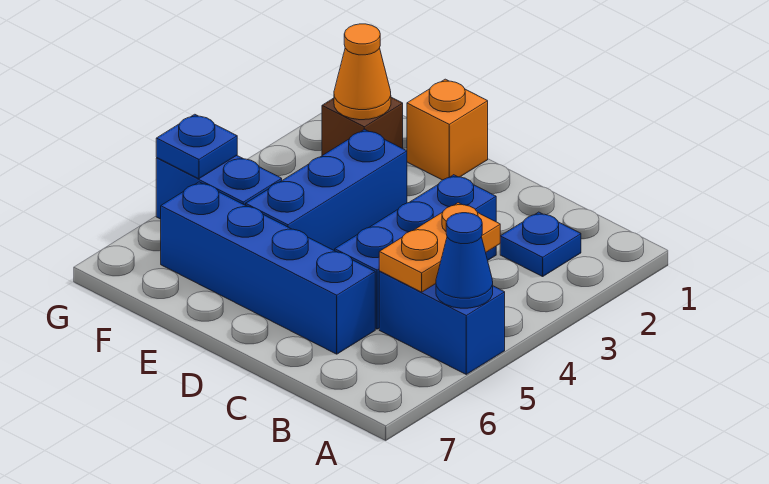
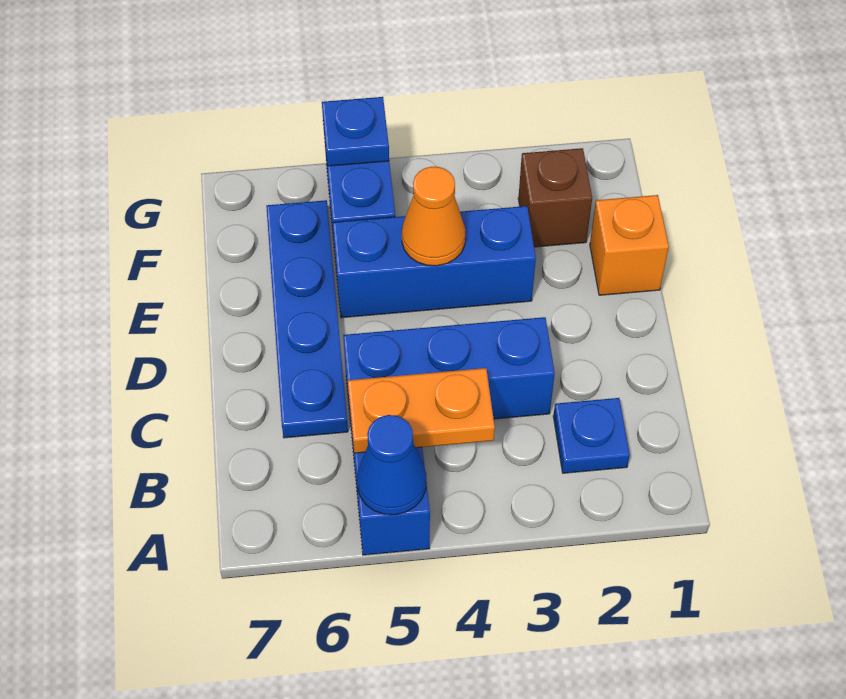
blue brick C6:F6 level 1 -> blue plate C6:F6 level 1
orange cone F2 level 2 -> orange cone E4 level 2

